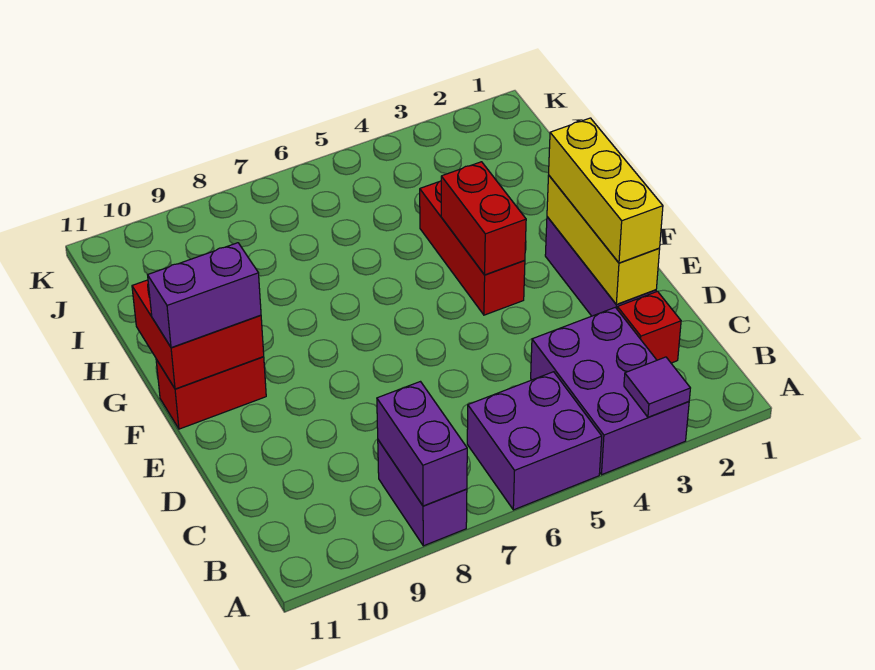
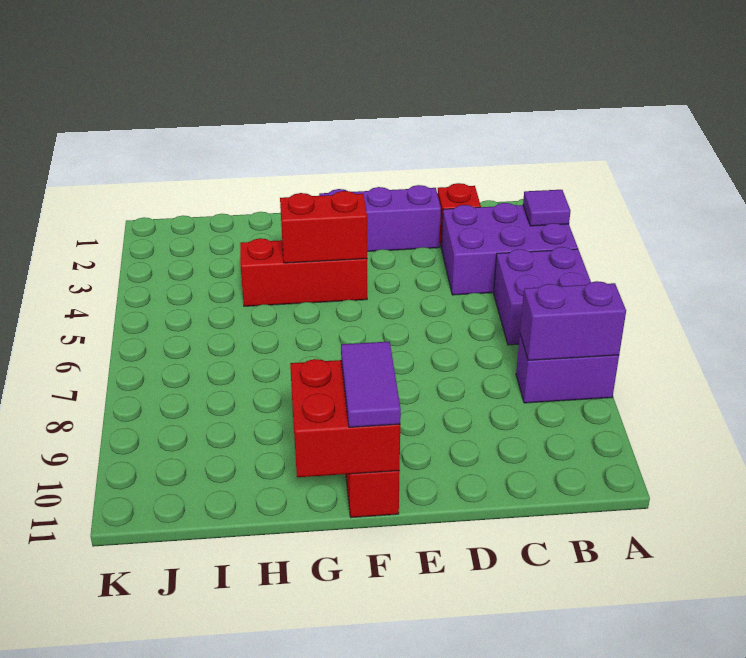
yellow brick D2:F2 level 2 -> none
yellow brick D2:F2 level 3 -> none
purple brick F10:F11 level 3 -> purple tile F10:F11 level 3

